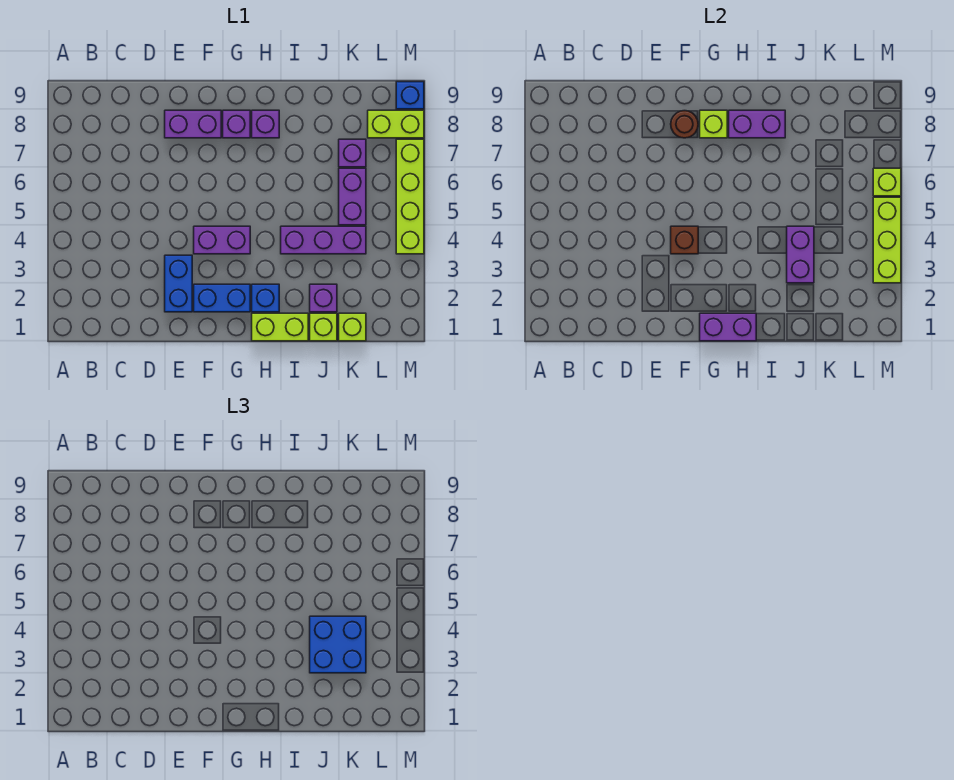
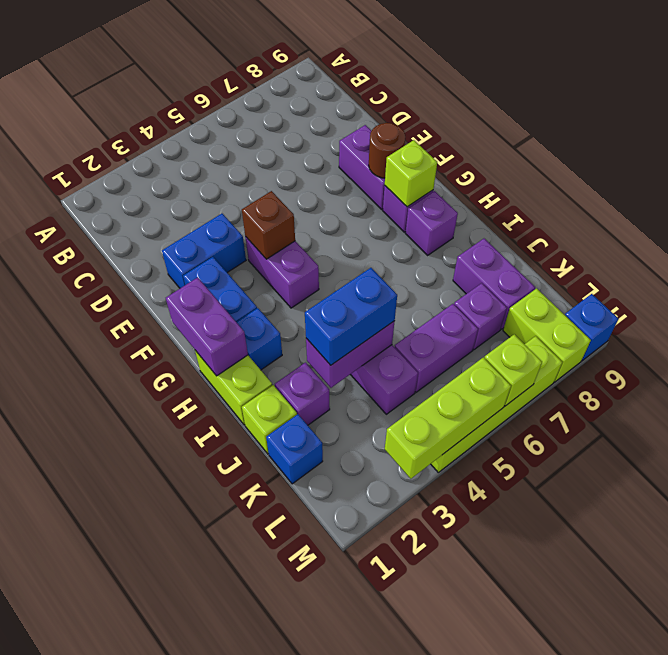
purple brick H8:I8 level 2 -> purple brick J8:K8 level 1
blue brick J3:K4 level 3 -> blue brick J3:J4 level 3
lime brick K1 level 1 -> blue brick K1 level 1

